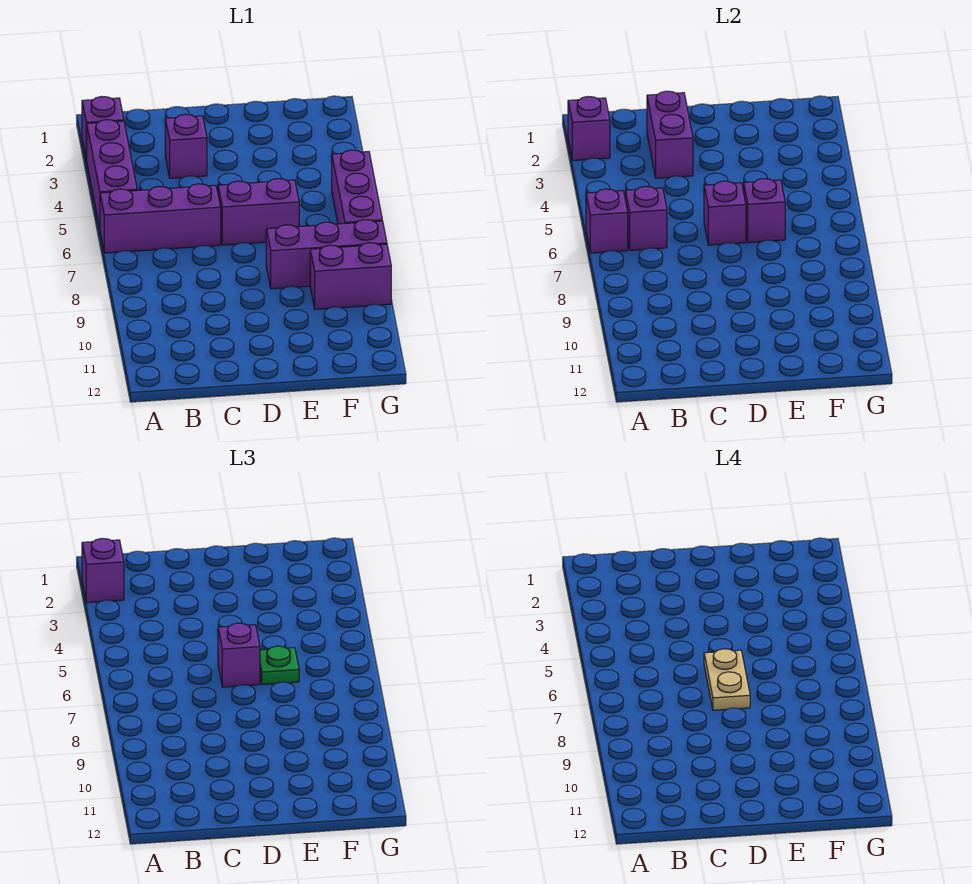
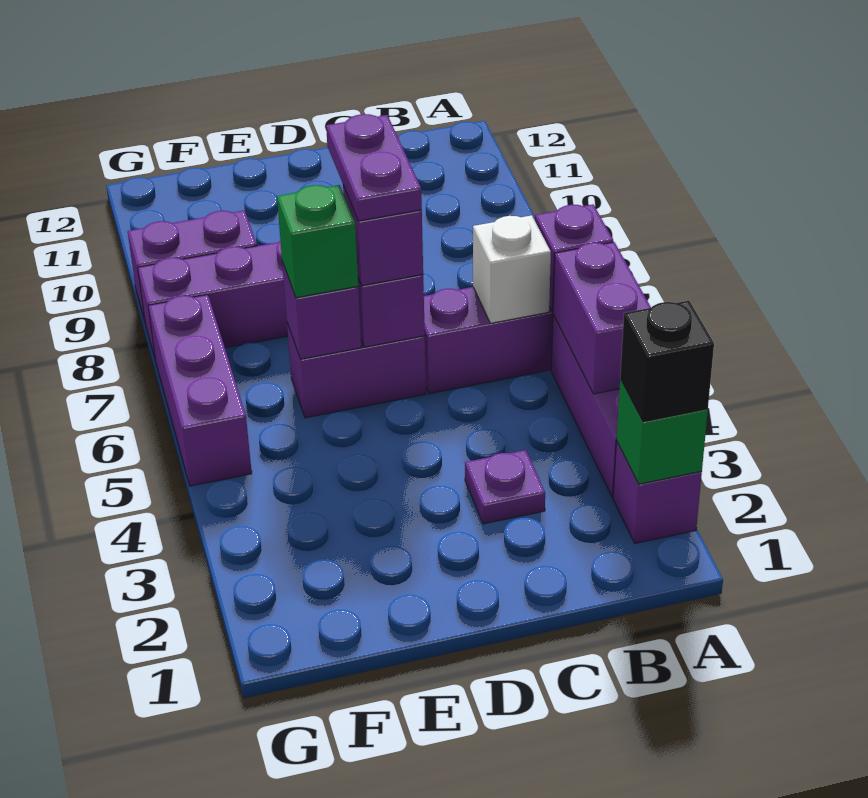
purple brick A2 level 2 -> green brick A2 level 2
purple brick A2 level 3 -> black brick A2 level 3
purple brick B6 level 2 -> white brick B6 level 2
purple brick C2:C3 level 2 -> purple brick A4:A5 level 2
purple brick C3 level 1 -> purple plate C3 level 1
tan plate D6:D7 level 4 -> purple plate D6:D7 level 4
green plate E6 level 3 -> green brick E6 level 3

